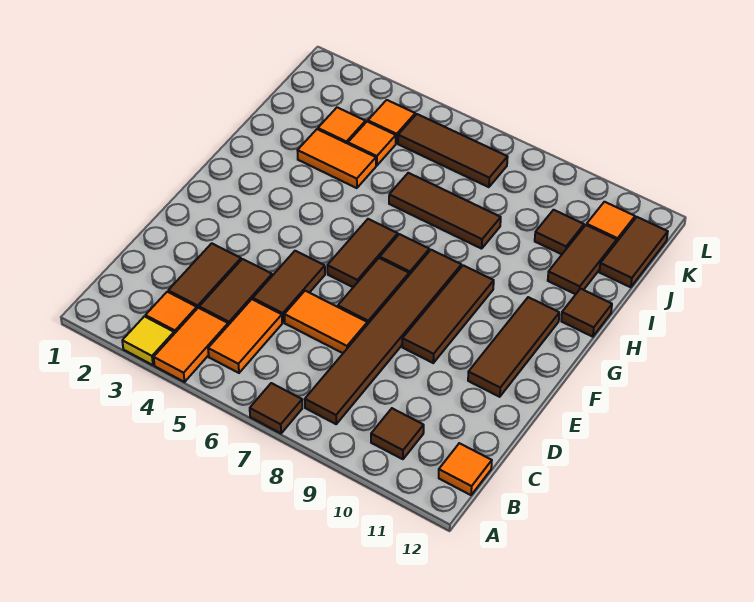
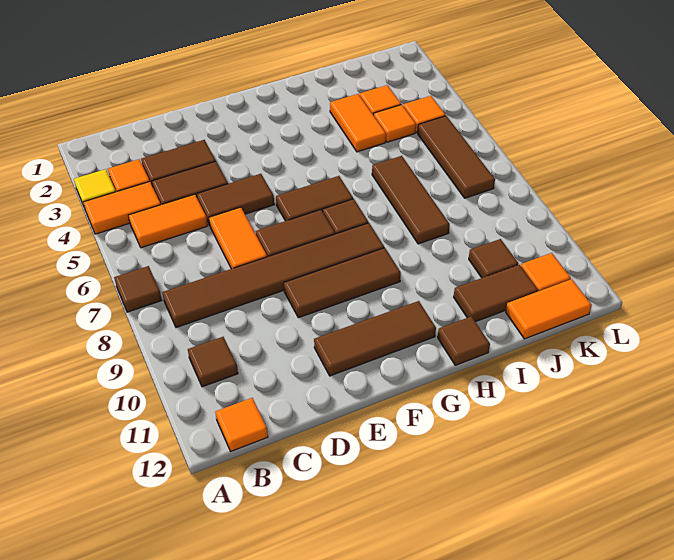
brown tile J12:K12 level 1 -> orange tile J12:K12 level 1

